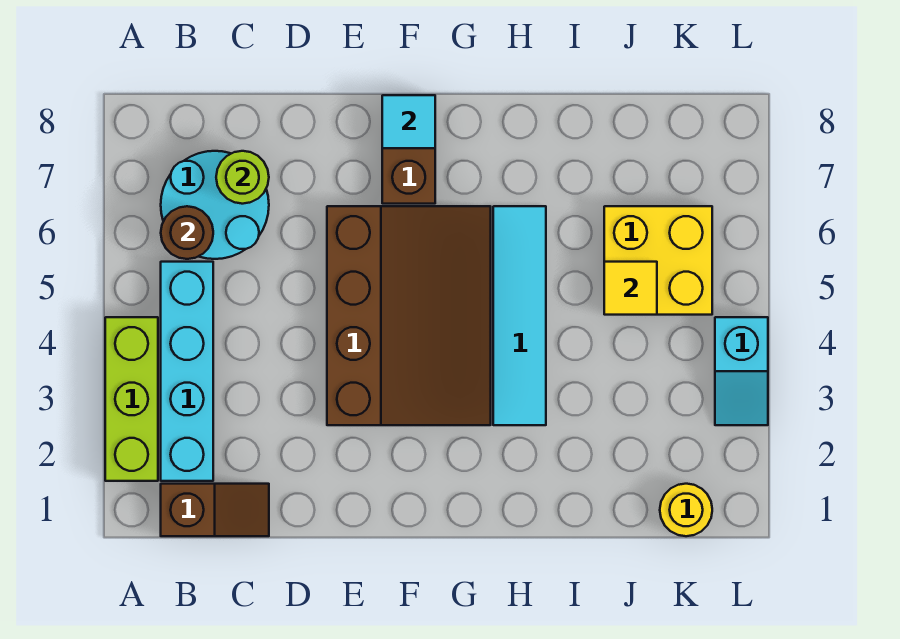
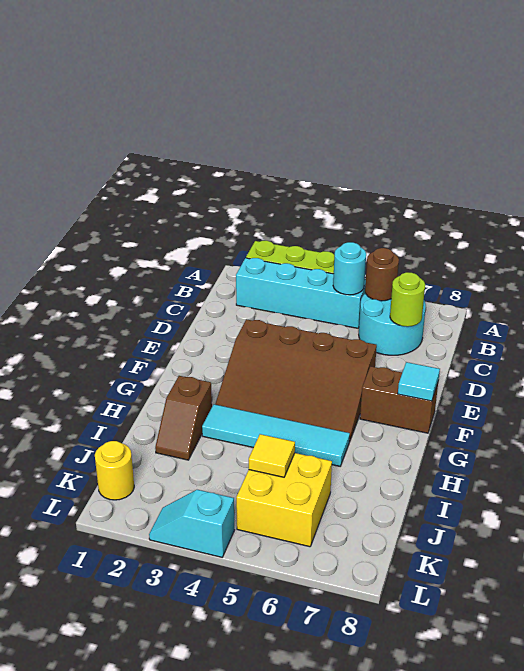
brown slope B1:C1 level 1 top B -> brown slope H2:I2 level 1 top H
none -> cyan round brick B5 level 2

